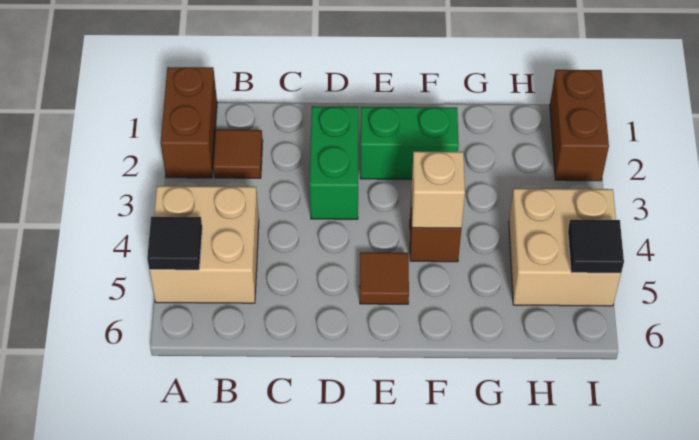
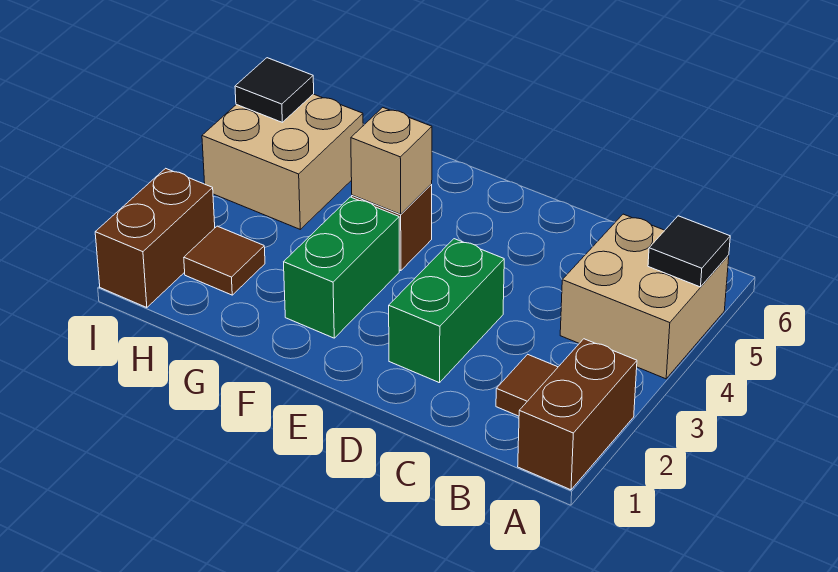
green brick E2:F2 level 1 -> green brick F2:F3 level 1
brown tile E5 level 1 -> brown tile H2 level 1

